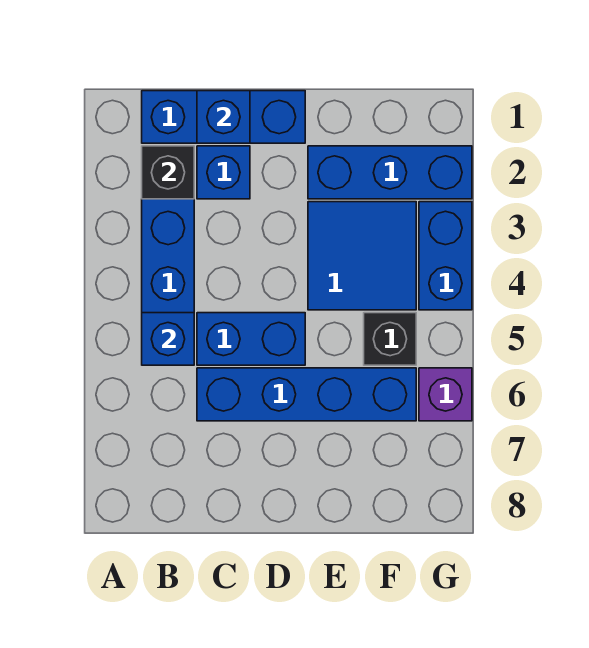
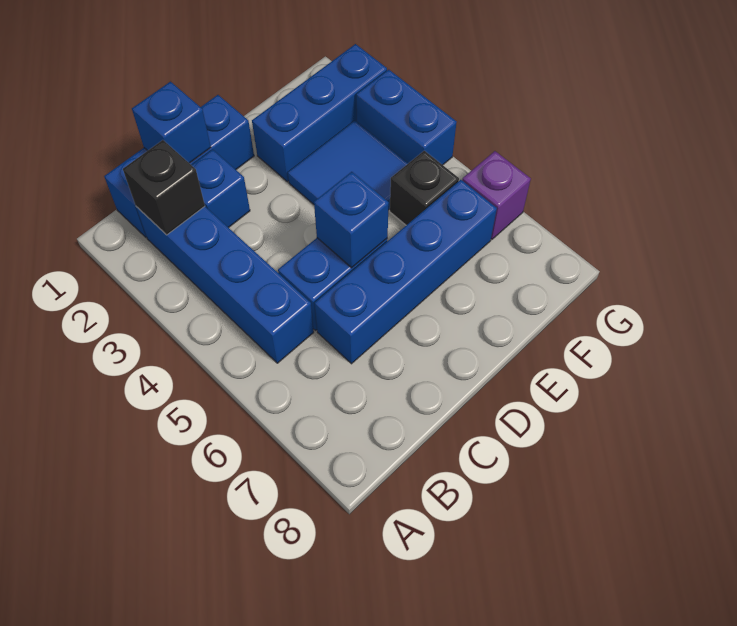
blue brick B5 level 2 -> blue brick D5 level 2

